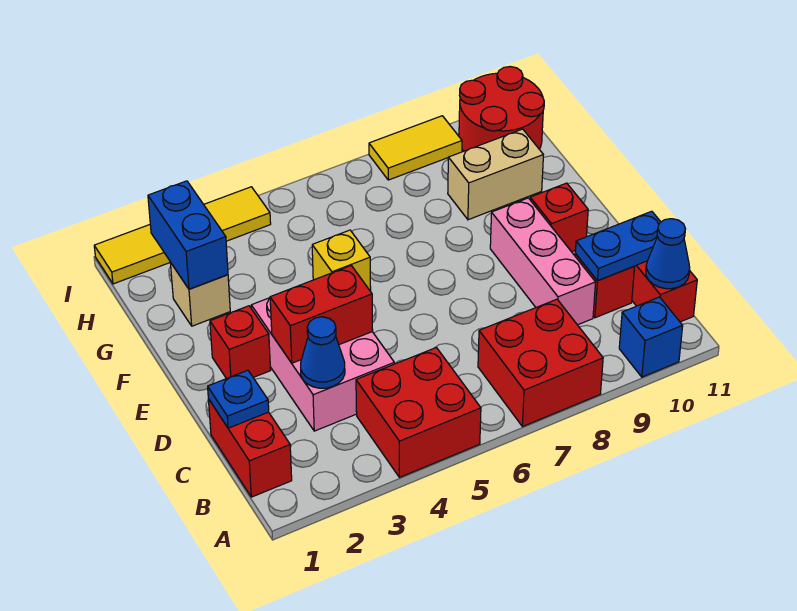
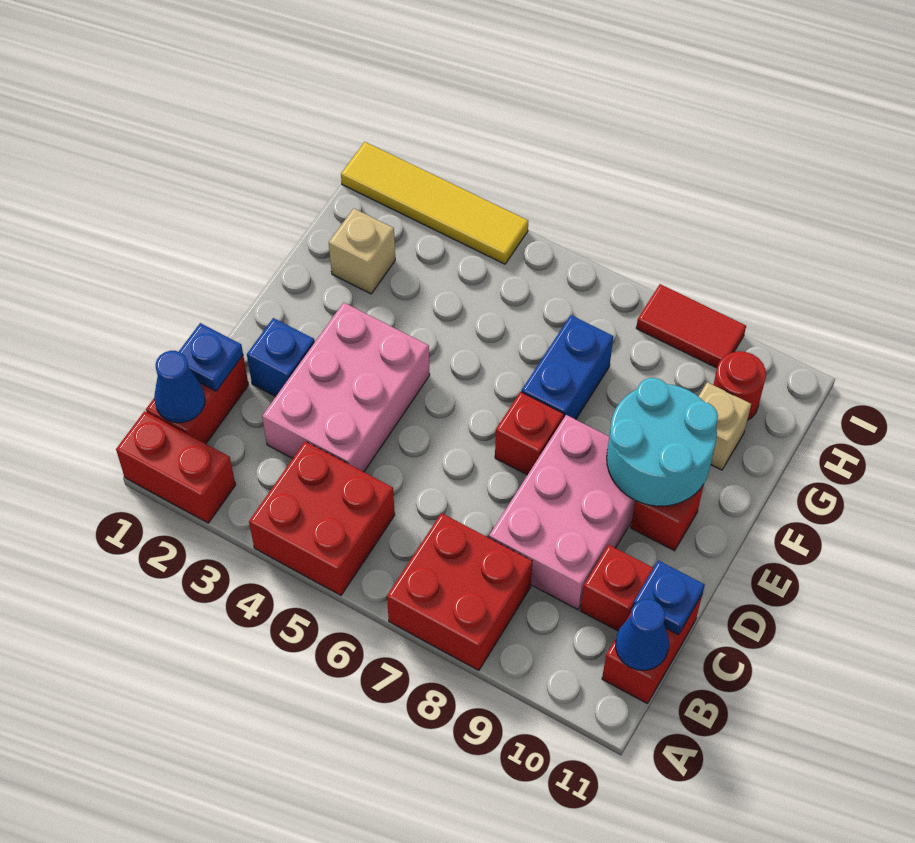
blue brick A10 level 1 -> blue brick D2 level 1
blue cone C3 level 2 -> blue cone B1 level 2
pink brick C9:E9 level 1 -> pink brick C8:E9 level 1
blue plate C10:C11 level 2 -> blue plate C11 level 2
red brick D3:D4 level 2 -> red brick A1:A2 level 1
red brick E2 level 1 -> red brick E7 level 1
none -> cyan round brick E9:F10 level 2
yellow brick F5 level 1 -> none
blue brick G2:H2 level 2 -> blue brick F7:G7 level 1
tan brick G9:G10 level 1 -> tan brick G10 level 1
red round brick H10:I11 level 1 -> red round brick H10 level 1
yellow tile I8:I9 level 1 -> red tile I8:I9 level 1

